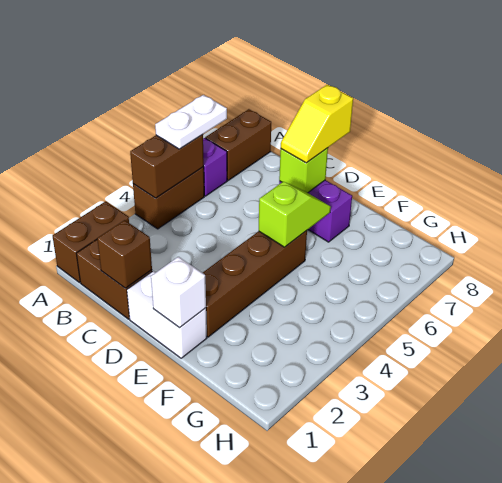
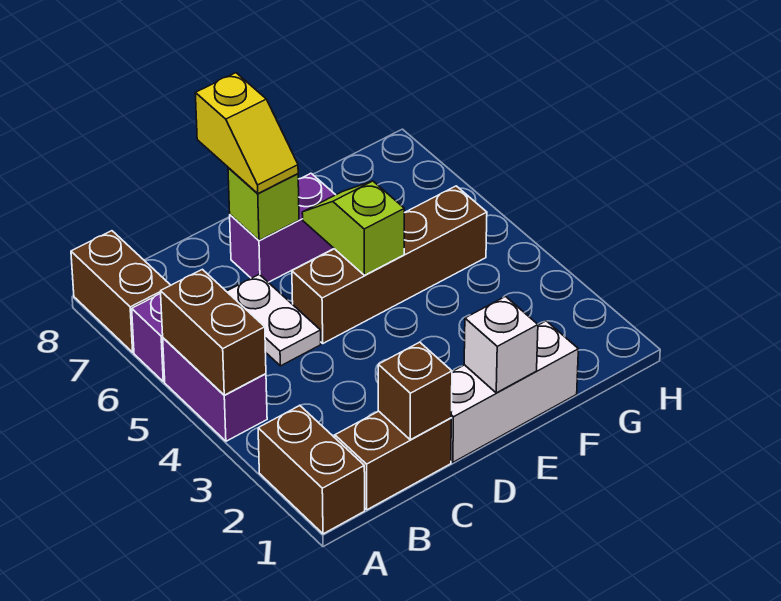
brown brick A4:A5 level 1 -> purple brick A4:A5 level 1
white plate A5:A6 level 3 -> white plate C5:C6 level 1
white brick D1:E1 level 1 -> white brick D1:F1 level 1
brown brick E2:E5 level 1 -> brown brick D5:G5 level 1

